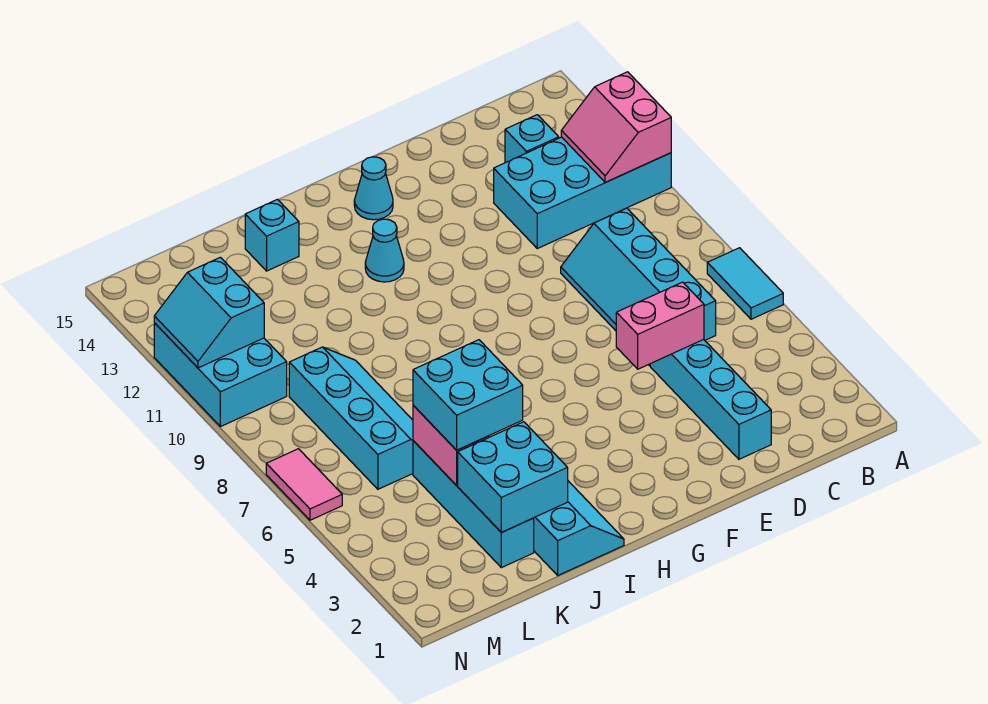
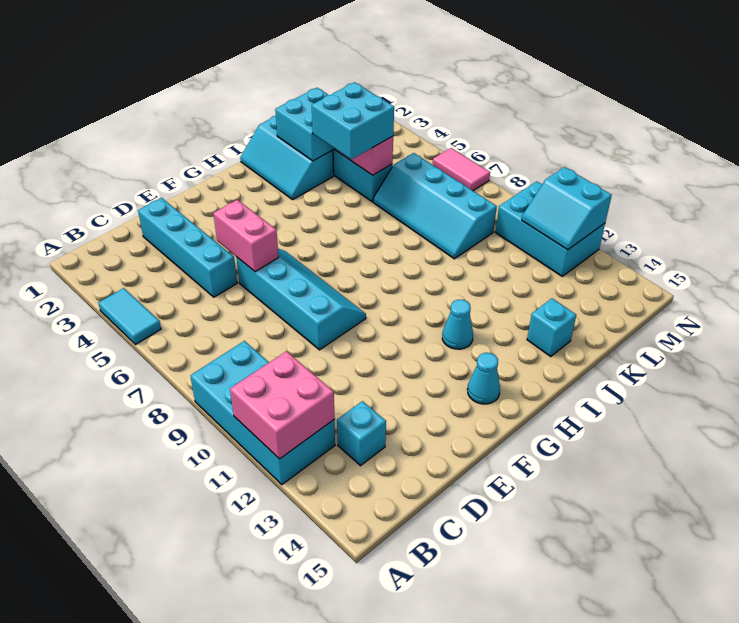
cyan tile A6:A7 level 1 -> cyan tile A4:A5 level 1
cyan brick A11:D12 level 1 -> cyan brick A9:B12 level 1
pink slope A11:B12 level 2 top A -> pink brick A11:B12 level 2
cyan slope C6:D9 level 1 top C -> cyan slope E6:F9 level 1 top E
pink brick D5:E5 level 2 -> pink brick E5:E6 level 2
cyan slope M11:N12 level 2 top M -> cyan slope M11:N12 level 2 top N

